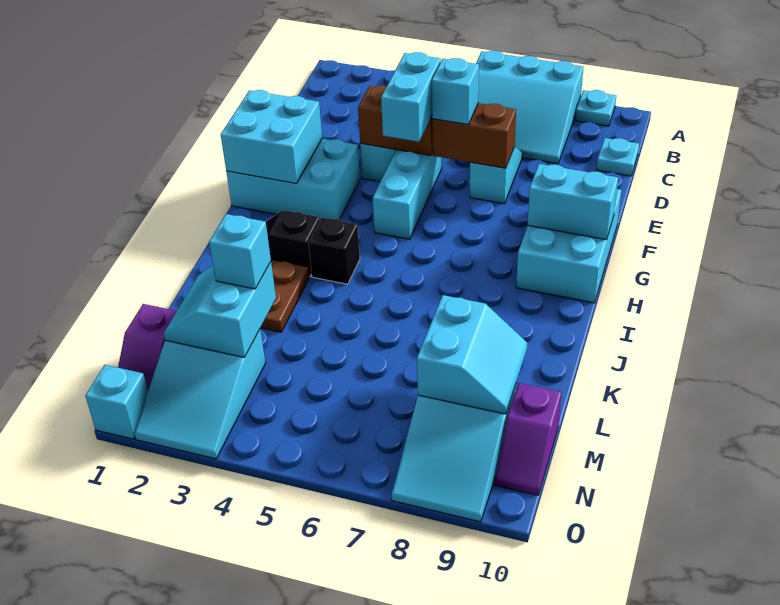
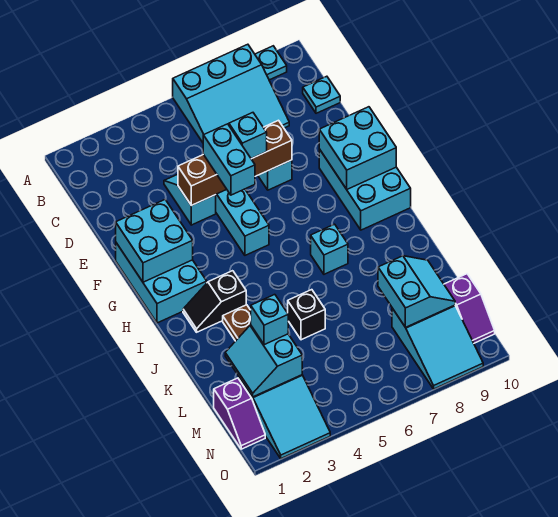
cyan brick F1:G3 level 1 -> cyan brick F1:H2 level 1
cyan brick G9:G10 level 2 -> cyan brick F9:G10 level 2
black brick I4 level 1 -> black brick K5 level 1
cyan brick O1 level 1 -> cyan brick I7 level 1

